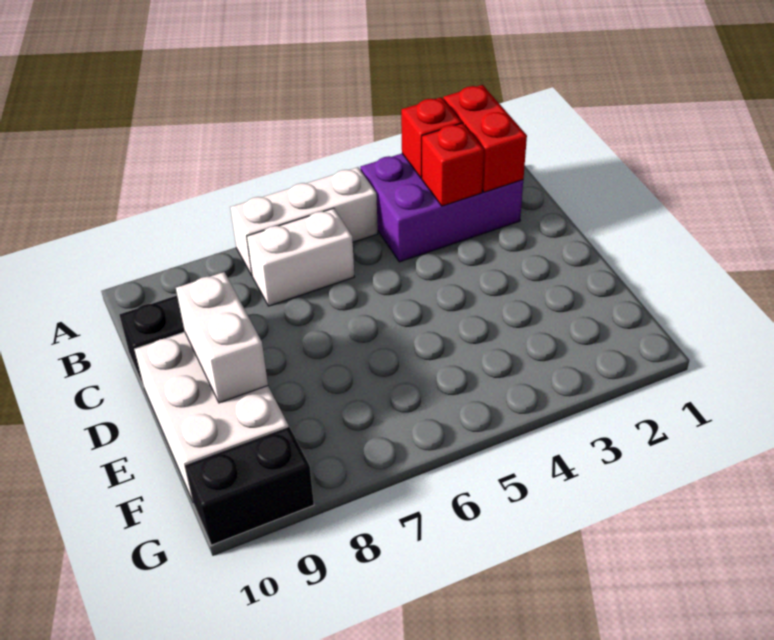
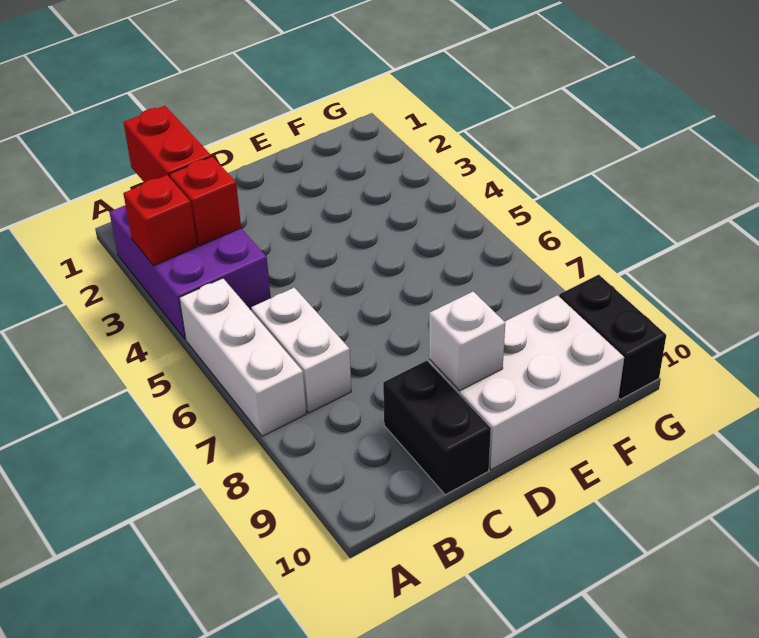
red brick A2:B2 level 2 -> red brick B1:B2 level 2
white brick D9:E9 level 2 -> white brick D9 level 2

